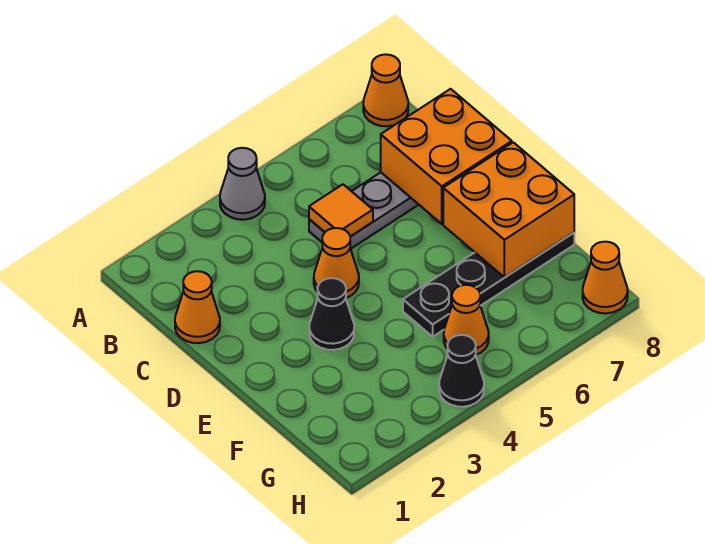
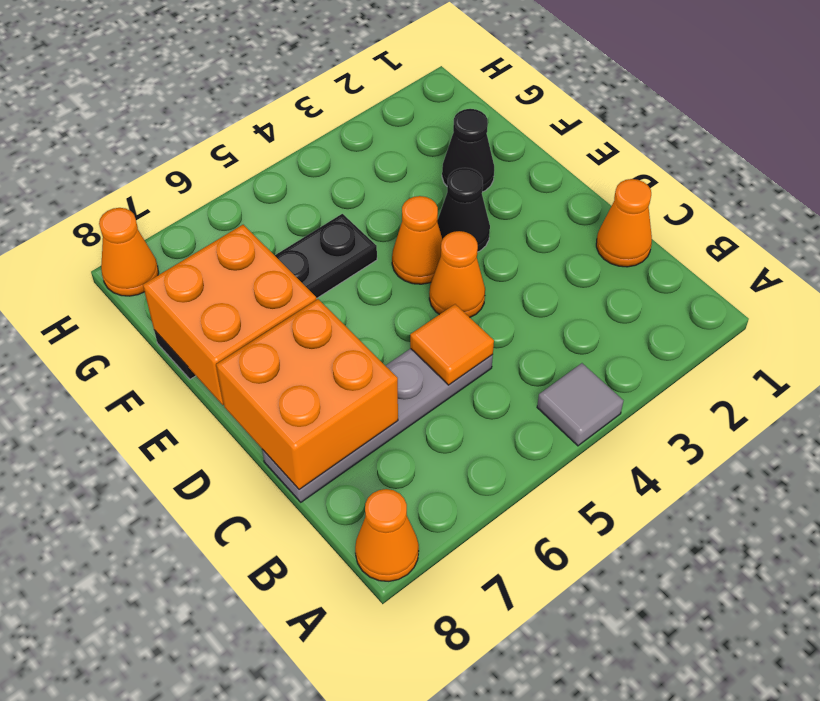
grey cone A4 level 1 -> grey tile A4 level 1
orange cone G5 level 1 -> orange cone E4 level 1
black cone H4 level 1 -> black cone F2 level 1

